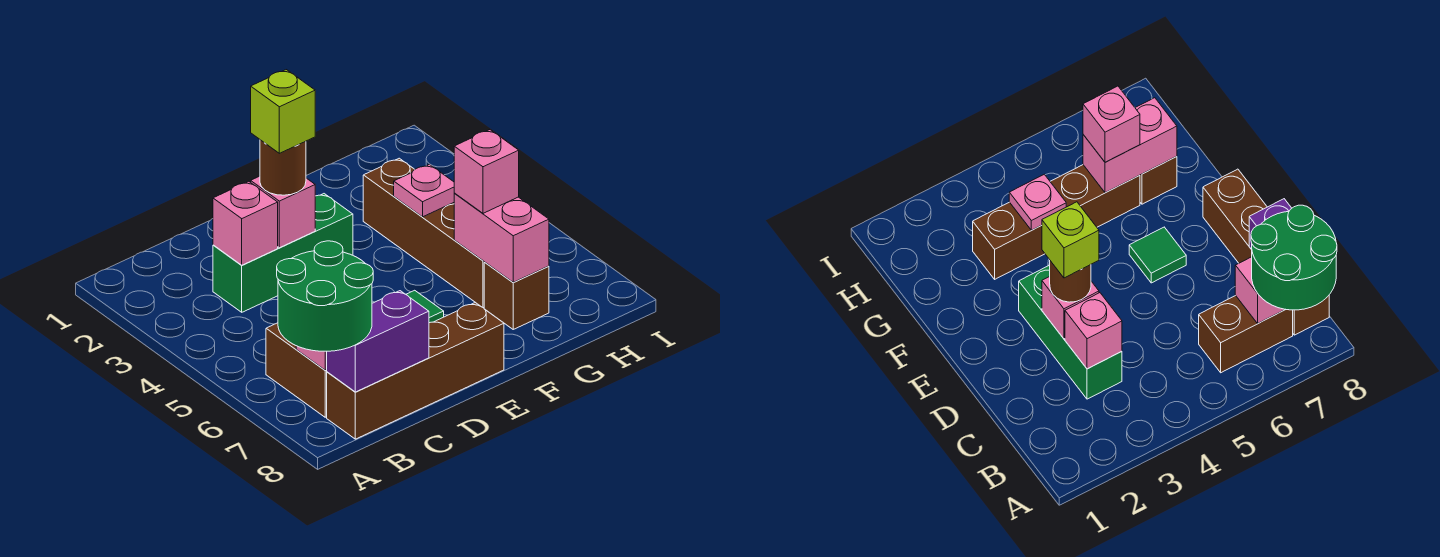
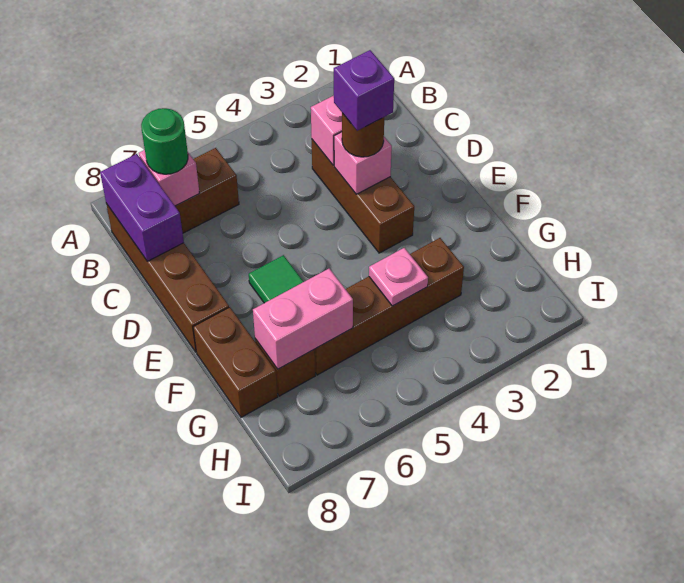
green round brick A7:B8 level 3 -> green round brick B7 level 3
green brick C3:E3 level 1 -> brown brick C3:E3 level 1
lime brick D3 level 4 -> purple brick D3 level 4
none -> brown brick F8:G8 level 1
pink brick G6 level 3 -> none

